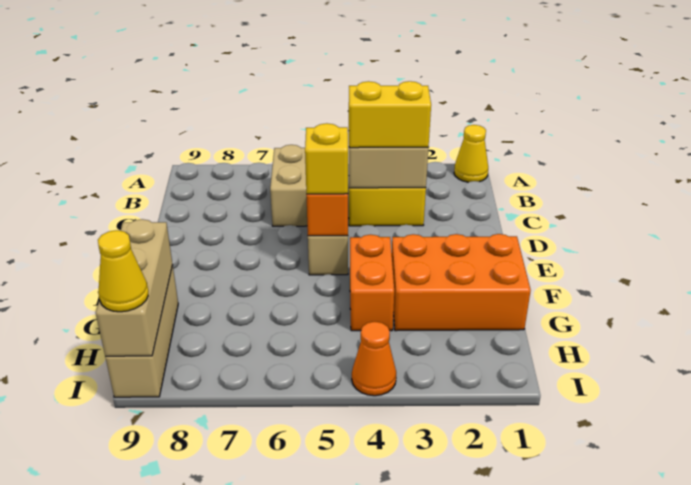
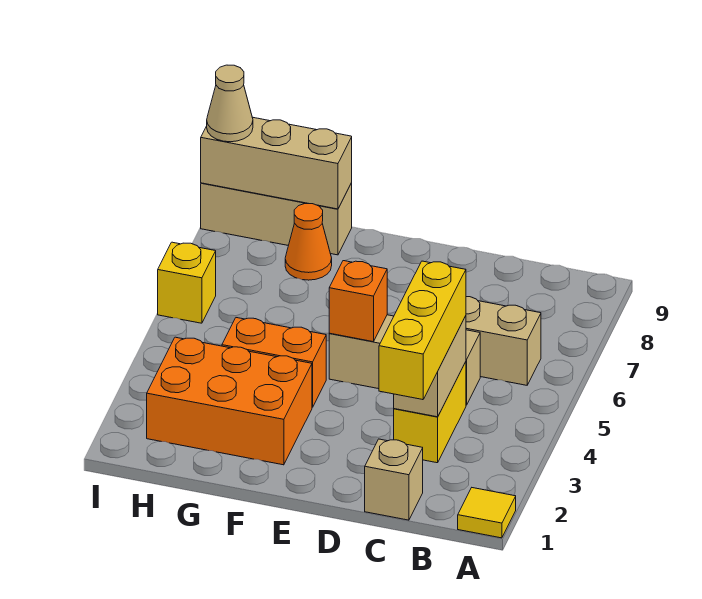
yellow cone A1 level 1 -> yellow tile A1 level 1
none -> tan brick C1 level 1
yellow brick C3:C4 level 3 -> yellow brick C2:C4 level 3
yellow brick E5 level 3 -> yellow brick I6 level 1
orange brick F1:G3 level 1 -> orange brick F2:H3 level 1
orange cone I4 level 1 -> orange cone G8 level 1
yellow cone I9 level 3 -> tan cone I9 level 3

